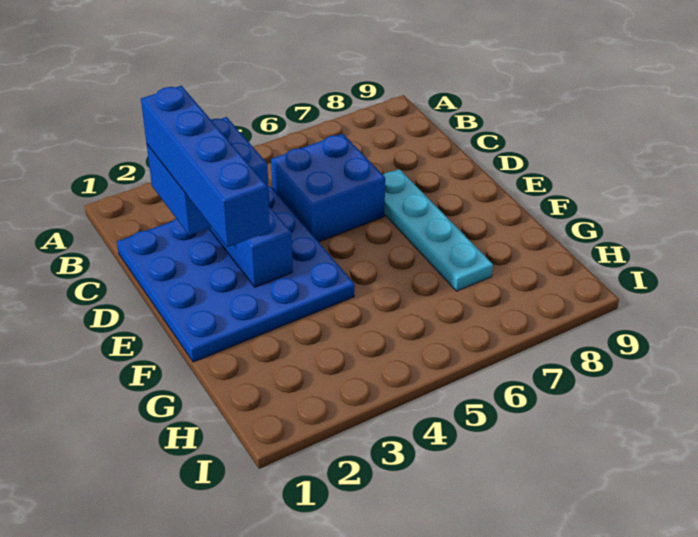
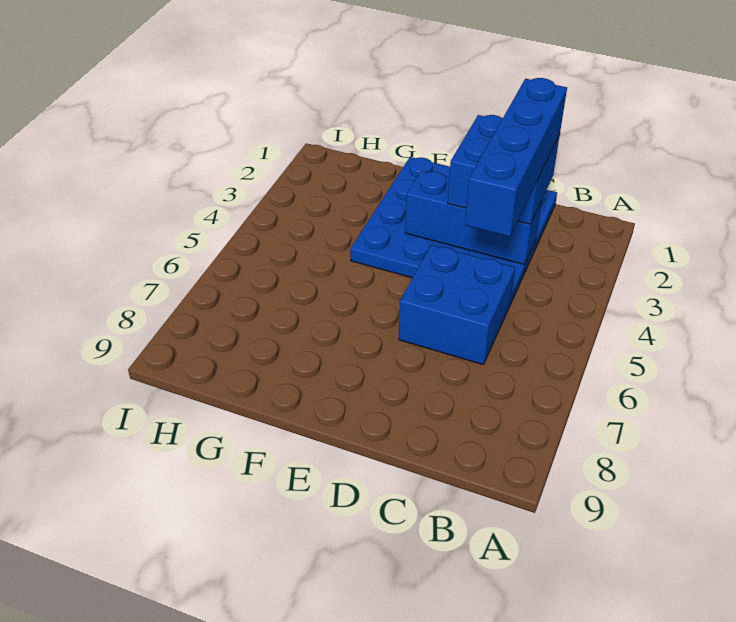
blue brick C2:F2 level 4 -> blue brick C2:C5 level 4
cyan plate D7:G7 level 1 -> none

